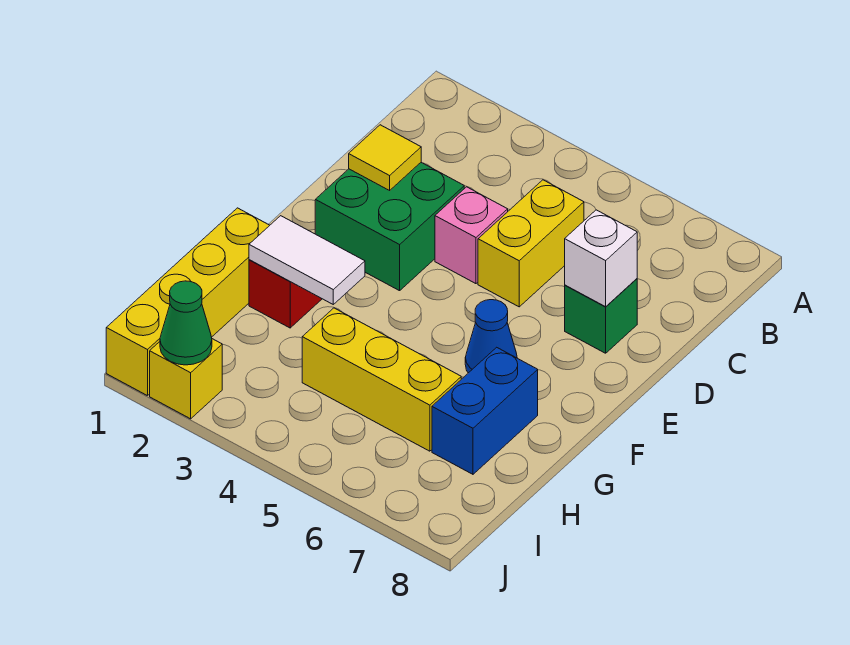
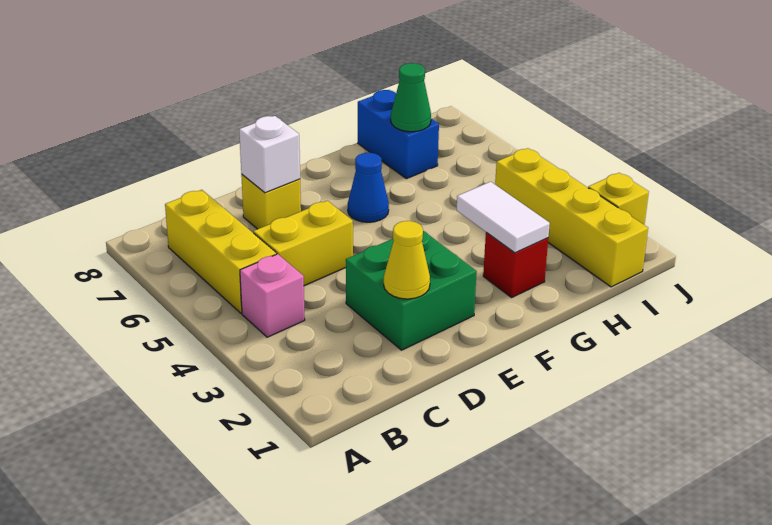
yellow tile D2 level 2 -> yellow cone D2 level 2
pink brick D4 level 1 -> pink brick B4 level 1
green brick D7 level 1 -> yellow brick D7 level 1
yellow brick G1:J1 level 1 -> yellow brick I1:I4 level 1
blue brick G7:H7 level 1 -> blue brick H7:H8 level 1
yellow brick H4:H6 level 1 -> yellow brick B5:B7 level 1
green cone J2 level 2 -> green cone H7 level 2

